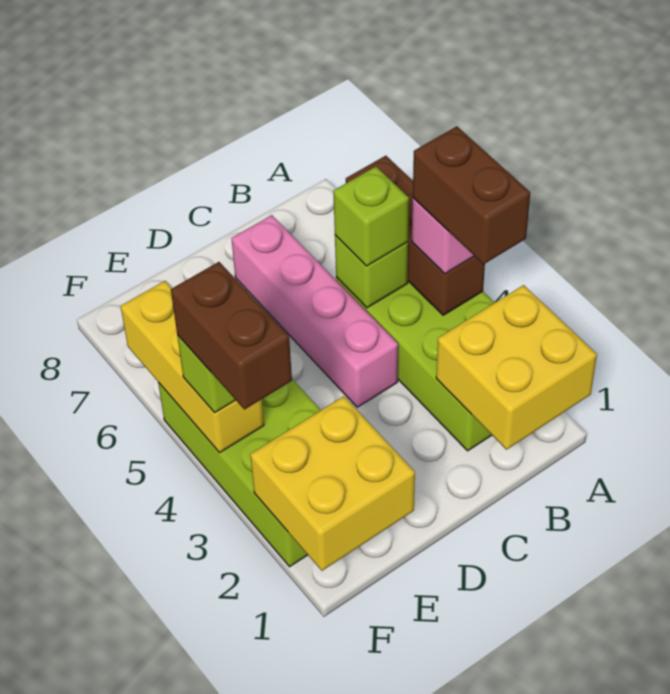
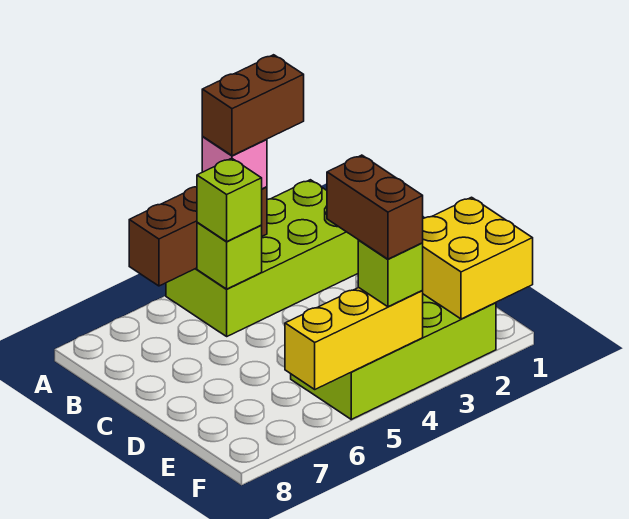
yellow brick A1:B2 level 2 -> none
pink brick C4:C7 level 1 -> none
brown brick F3:F4 level 4 -> brown brick E4:F4 level 4

